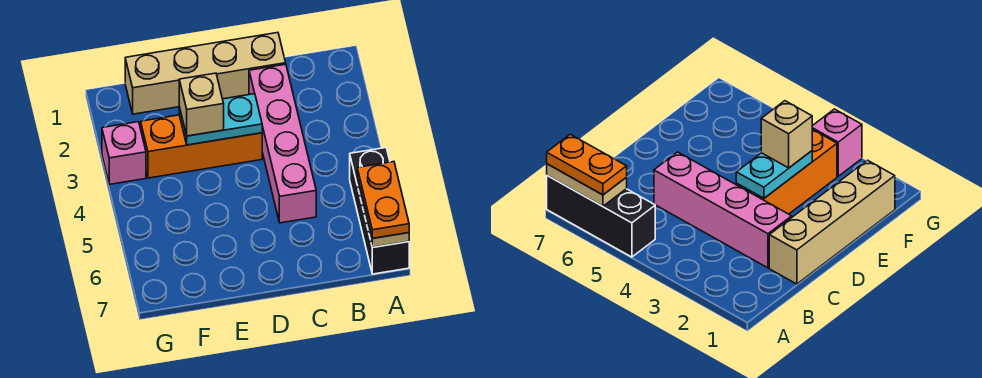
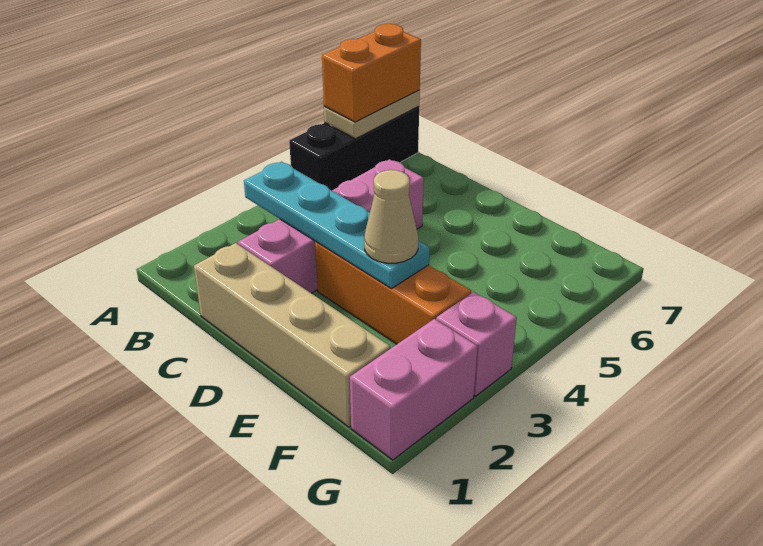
orange plate A6:A7 level 3 -> orange brick A6:A7 level 3
cyan plate D3:E3 level 2 -> cyan plate B3:E3 level 2
tan brick E3 level 3 -> tan cone E3 level 3
none -> pink brick G1:G2 level 1

